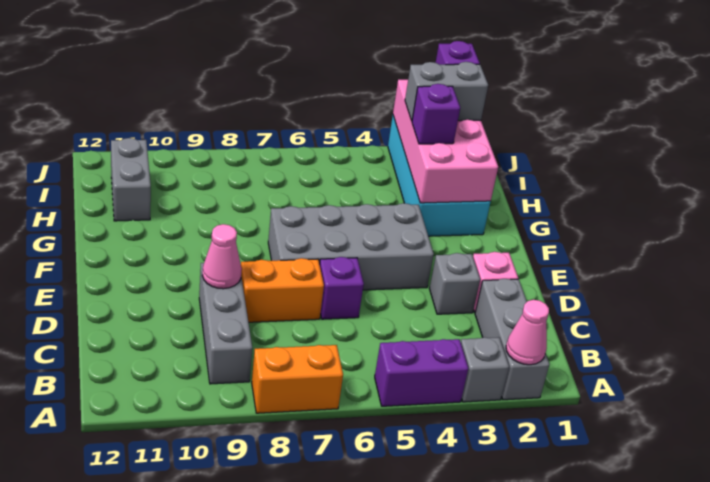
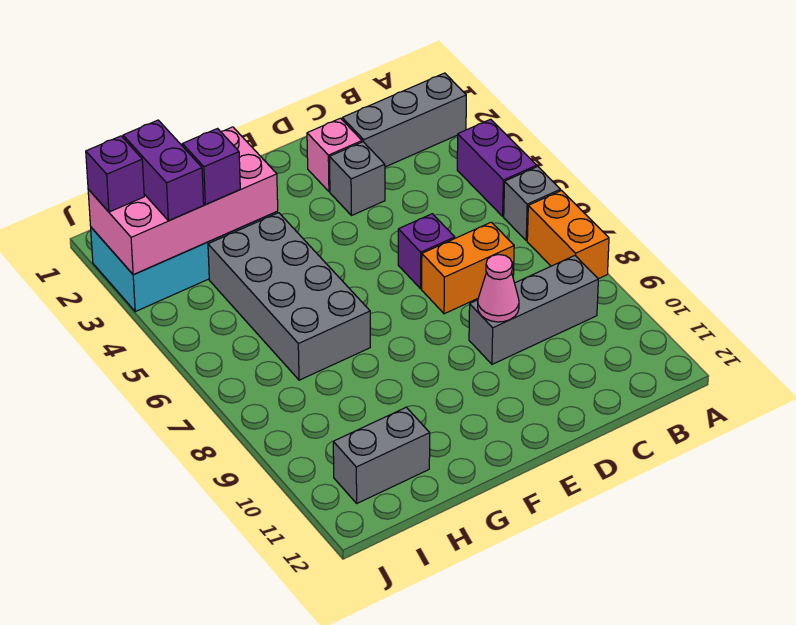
pink cone A2 level 2 -> none
grey brick A3 level 1 -> grey brick A6 level 1
orange brick D7:D8 level 1 -> orange brick C7:D7 level 1
grey brick E4:F7 level 1 -> grey brick G4:H7 level 1
grey brick I2:I3 level 3 -> purple brick I2:I3 level 3

